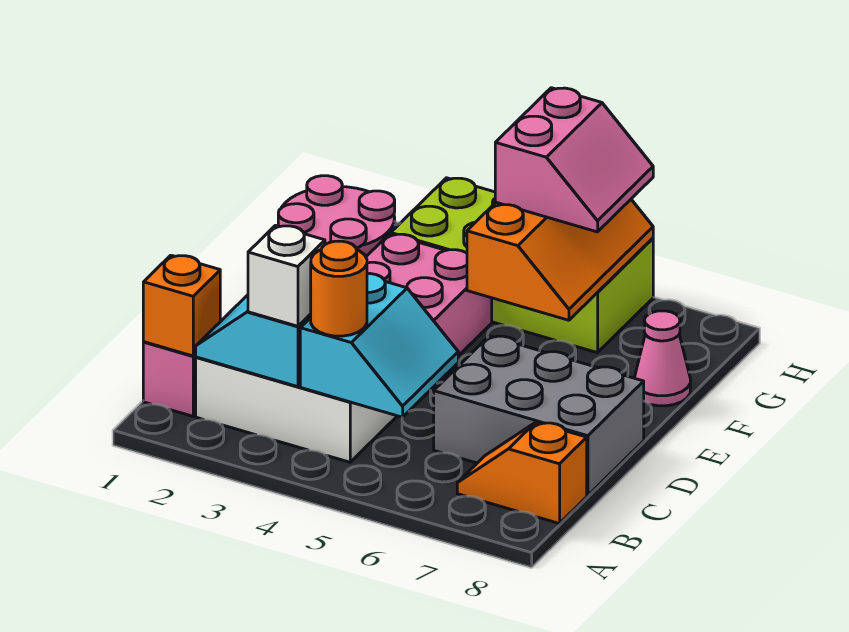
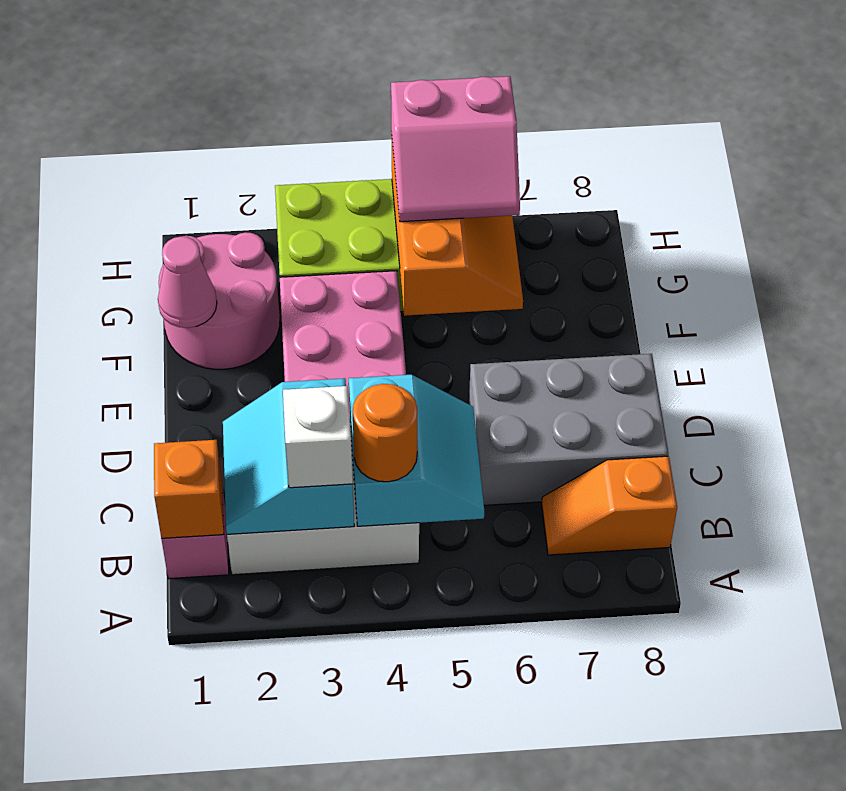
pink cone F8 level 1 -> pink cone F1 level 2
pink slope G5:H6 level 3 top 5 -> pink slope G5:H6 level 3 top H

